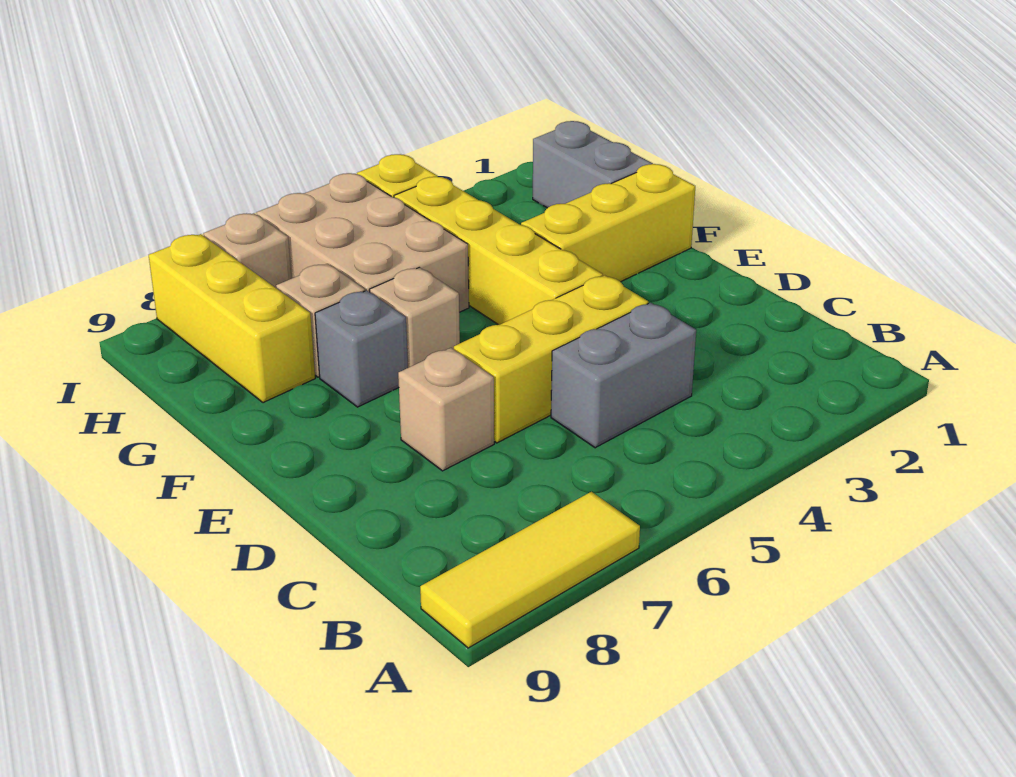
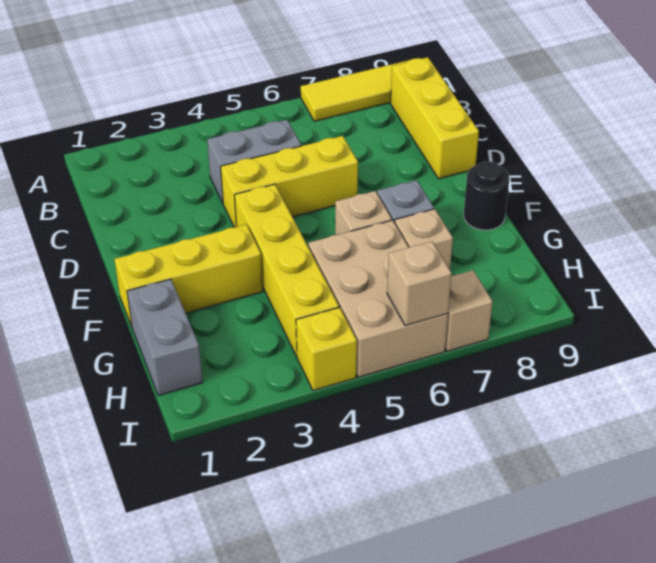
tan brick D7 level 1 -> tan brick I6 level 2
none -> black round brick F9 level 1
yellow brick G8:I8 level 1 -> yellow brick B9:D9 level 1

